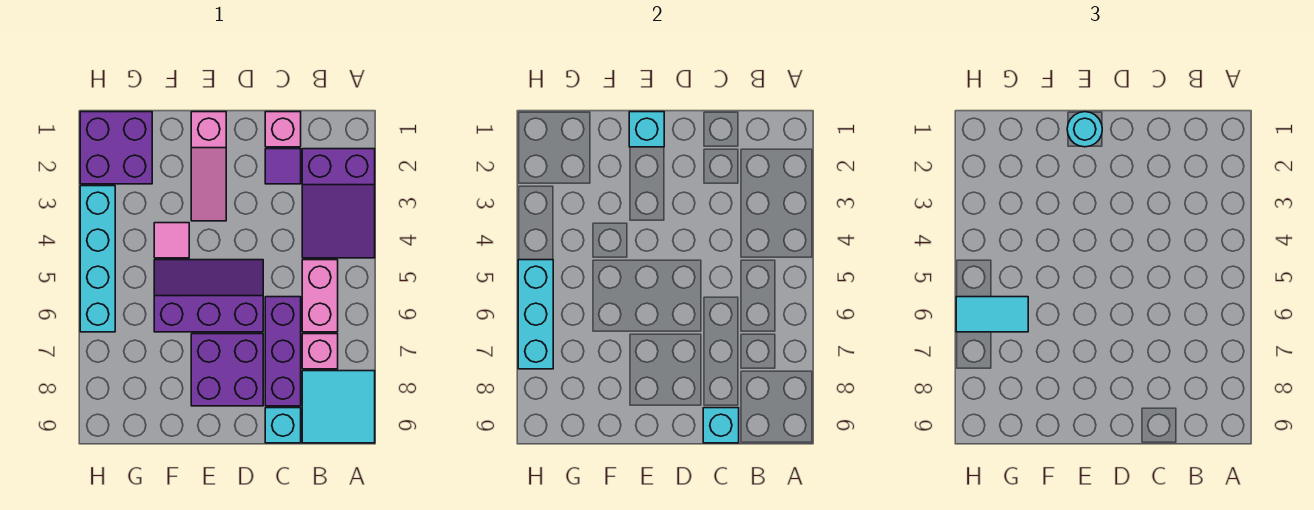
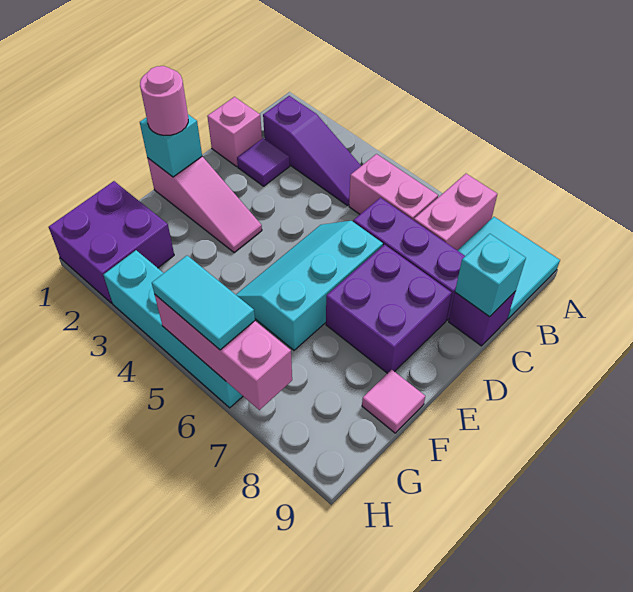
purple slope A2:B4 level 1 top 2 -> purple slope B2:B4 level 1 top 2
pink brick B7 level 1 -> pink brick A7:B7 level 1
cyan brick C9 level 1 -> purple brick C9 level 1
purple slope D5:F6 level 1 top 6 -> cyan slope D5:F6 level 1 top 6
cyan round brick E1 level 3 -> pink round brick E1 level 3
pink tile F4 level 1 -> pink tile F9 level 1
cyan tile G6:H6 level 3 -> cyan tile H5:H6 level 3
cyan brick H5:H7 level 2 -> pink brick H5:H7 level 2

